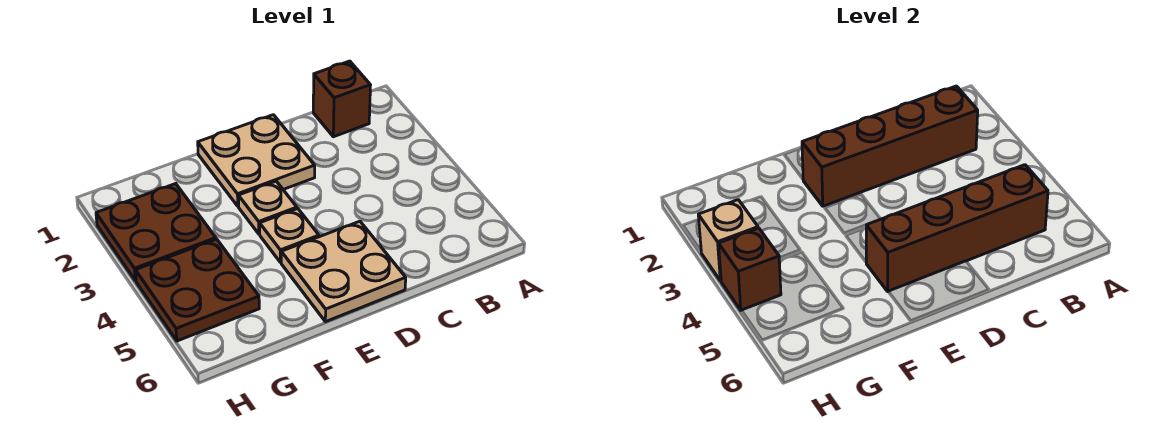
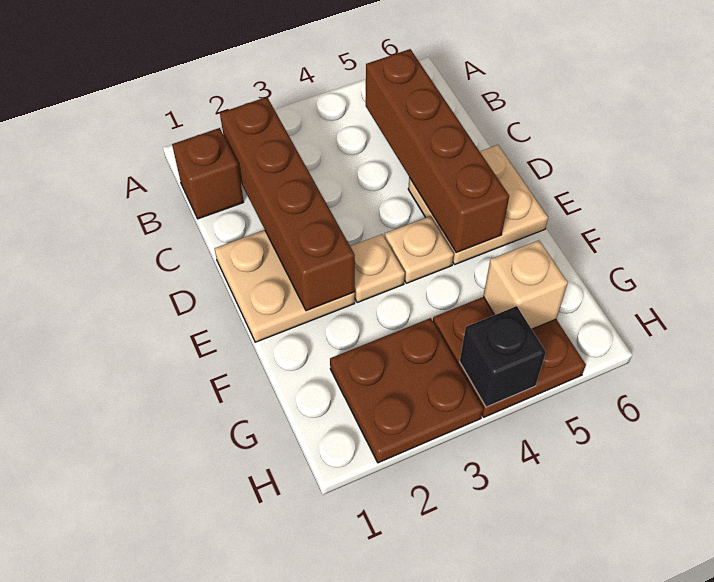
tan brick H3 level 2 -> tan brick G5 level 2
brown brick H4 level 2 -> black brick H4 level 2

